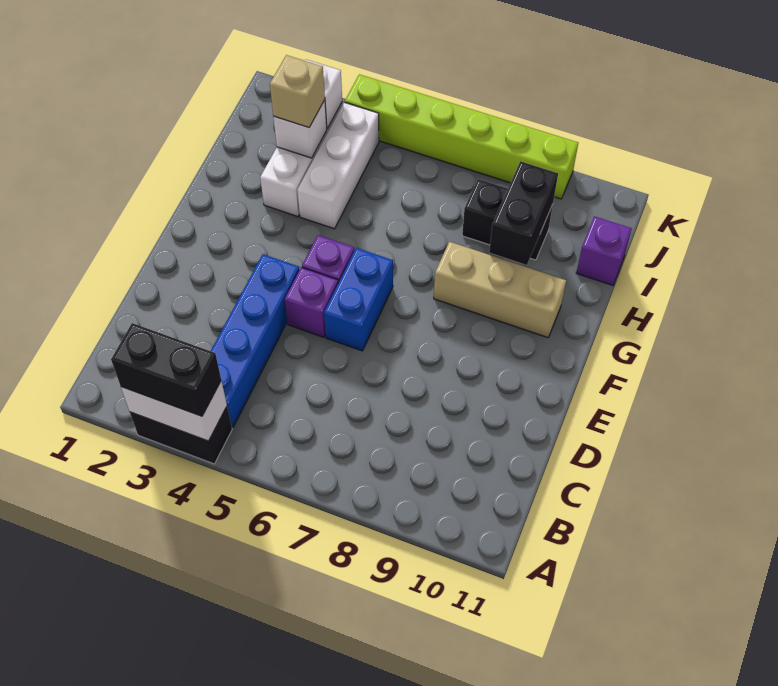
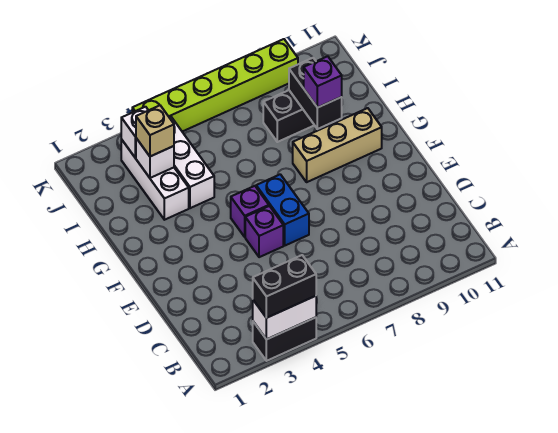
blue brick B4:E4 level 1 -> none
purple brick I11 level 1 -> purple brick H9 level 3

